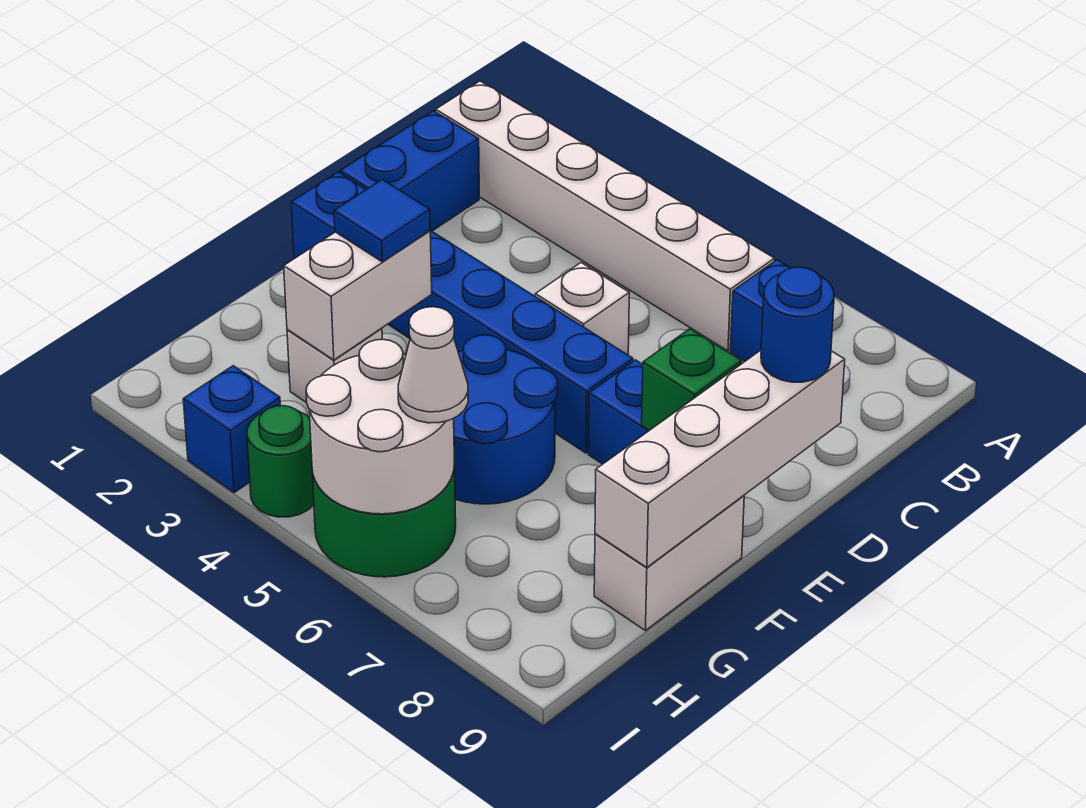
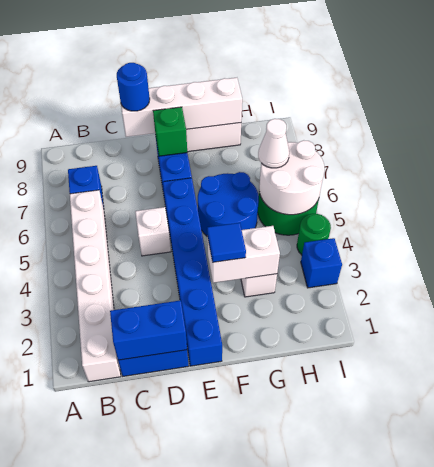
none -> blue brick C1:D1 level 2

